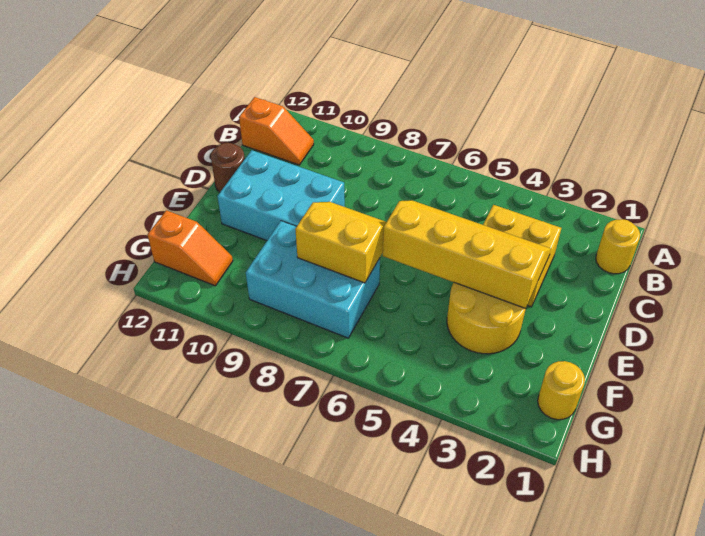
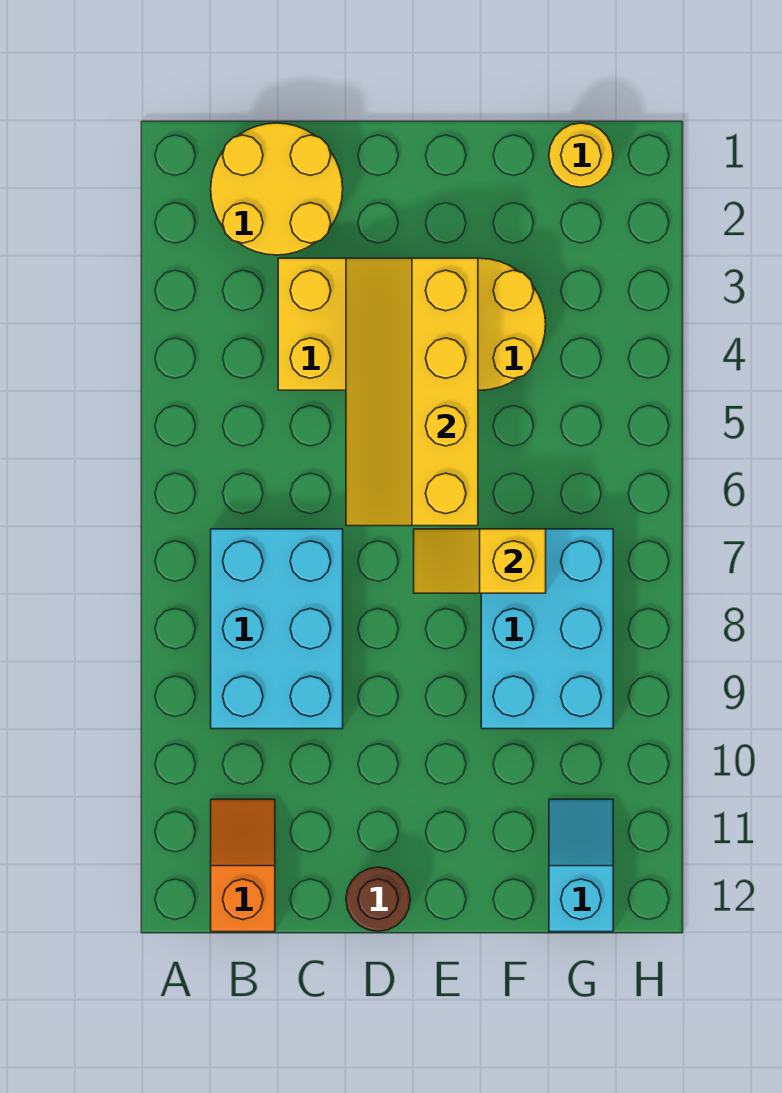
yellow round brick B1 level 1 -> yellow round brick B1:C2 level 1
cyan brick D9:E11 level 1 -> cyan brick B7:C9 level 1
yellow slope E7:F8 level 2 top F -> yellow slope E7:F7 level 2 top F
orange slope G11:G12 level 1 top 12 -> cyan slope G11:G12 level 1 top 12

